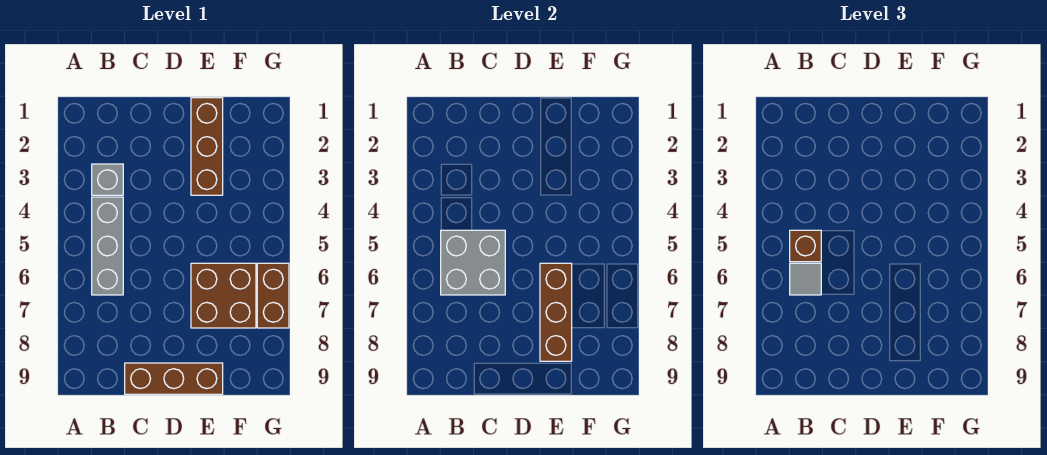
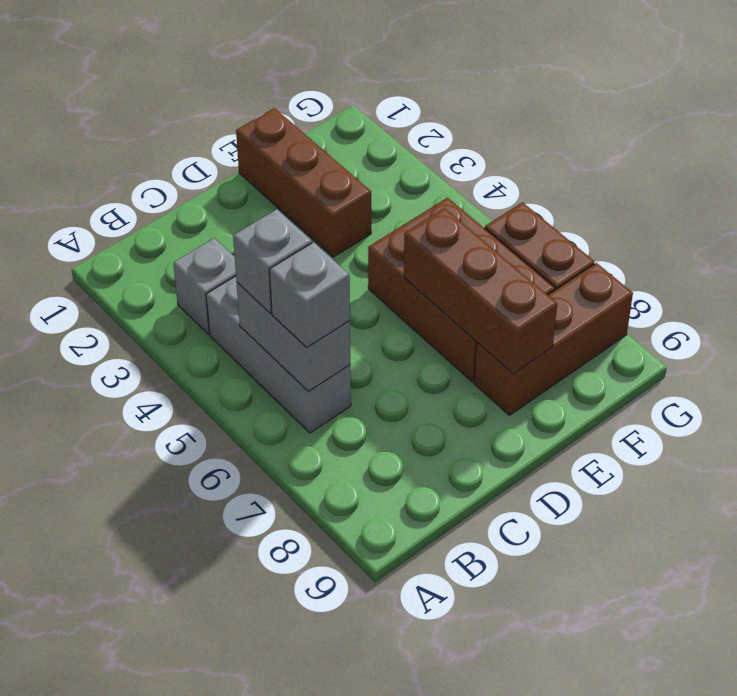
grey brick B5:C6 level 2 -> grey brick B5:B6 level 2
brown brick B5 level 3 -> grey brick B5 level 3
grey tile B6 level 3 -> grey brick B6 level 3
brown brick C9:E9 level 1 -> brown brick E8:G8 level 1
brown brick E6:F7 level 1 -> brown brick E5:F7 level 1

